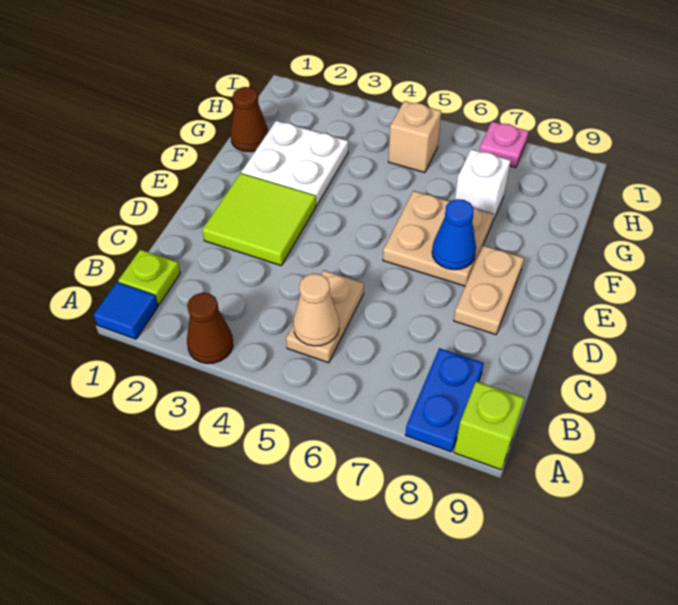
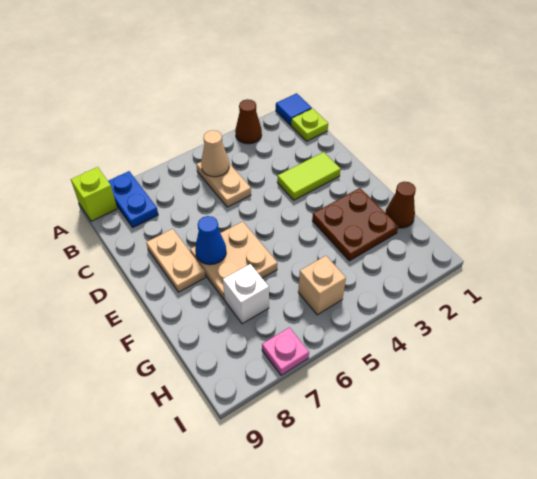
lime tile D2:E3 level 1 -> lime tile D2:D3 level 1
white plate F2:G3 level 1 -> brown plate F2:G3 level 1

